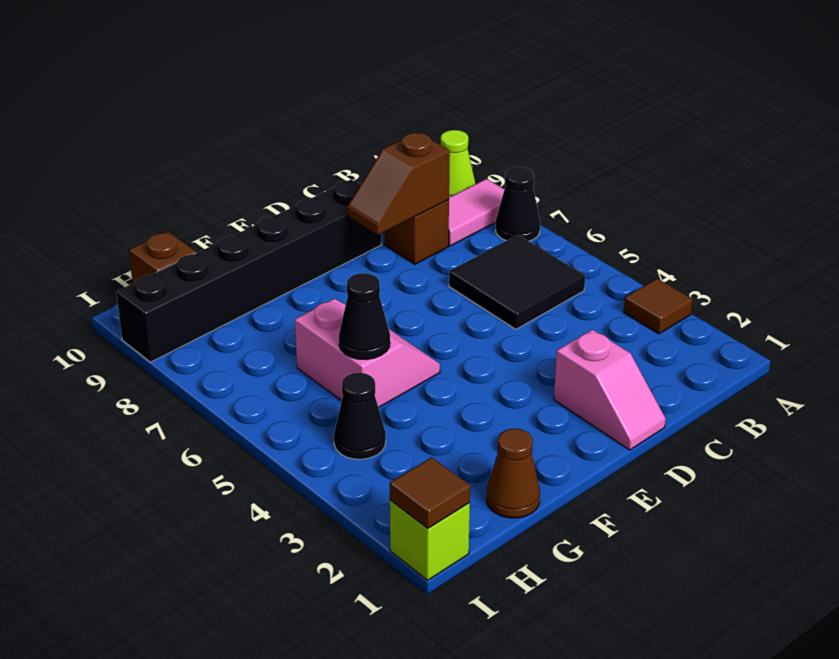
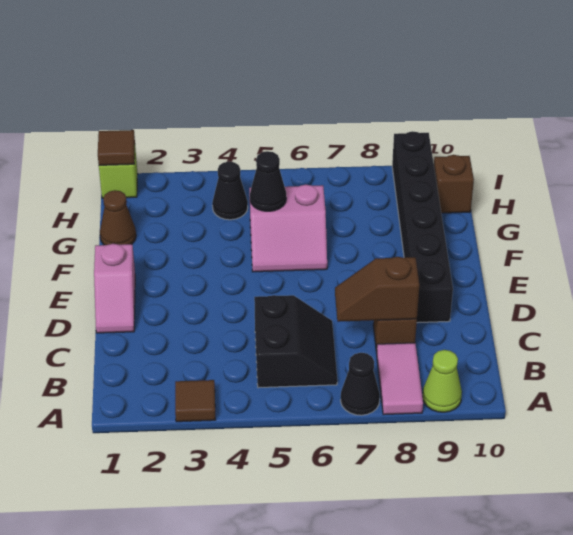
black tile B5:C6 level 1 -> black slope B5:C6 level 1 top 5
brown slope C8:D8 level 2 top C -> brown slope C7:C8 level 2 top 8
pink slope D1:D2 level 1 top 2 -> pink slope D1:E1 level 1 top E

